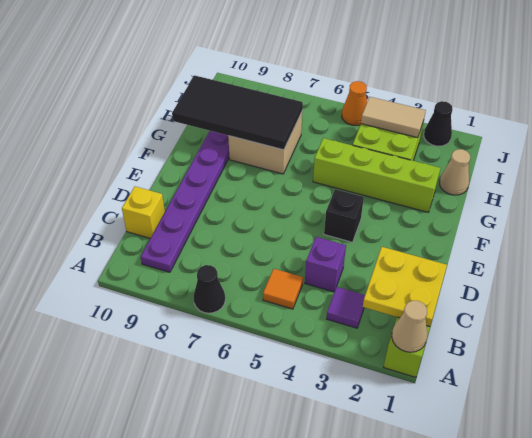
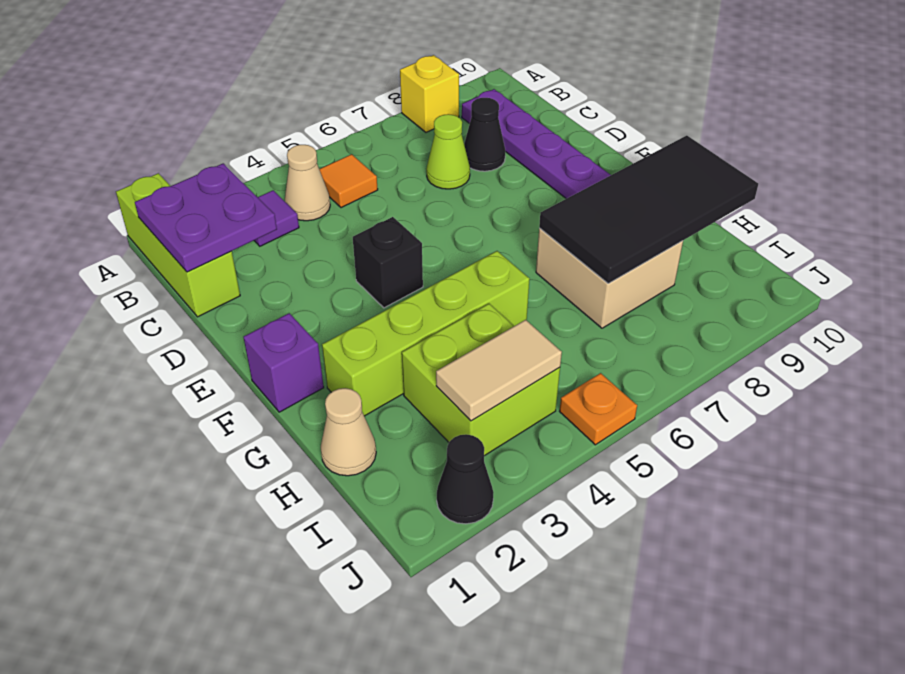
tan cone A1 level 2 -> tan cone B4 level 1
black cone A7 level 1 -> black cone C8 level 1
yellow plate B1:C2 level 2 -> purple plate B1:C2 level 2
purple brick C4 level 1 -> purple brick F1 level 1
none -> lime cone C7 level 1
yellow brick C10 level 1 -> yellow brick A8 level 1
orange cone J5 level 1 -> orange plate J5 level 1

